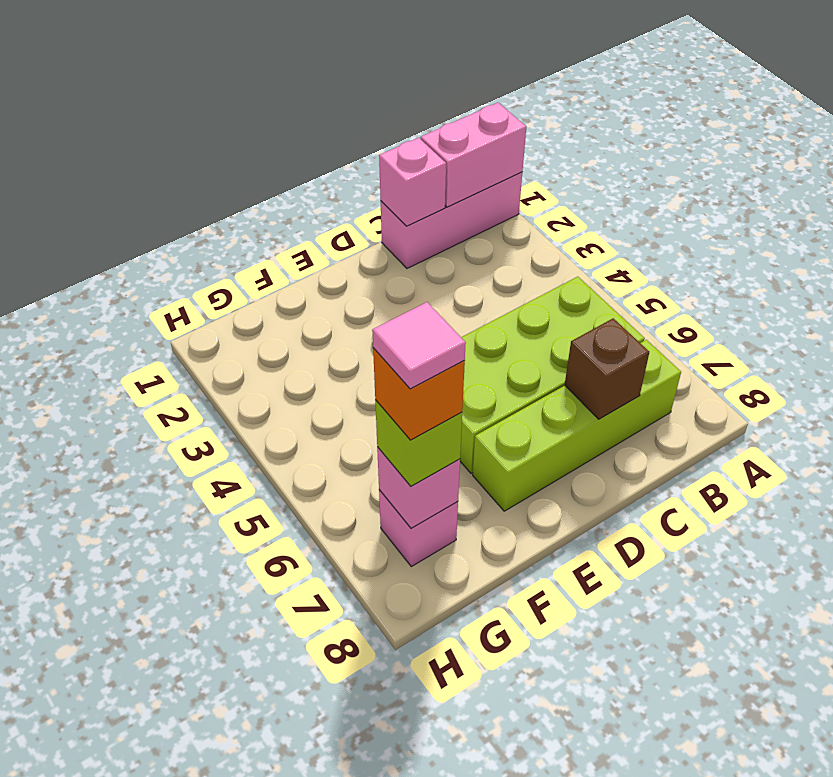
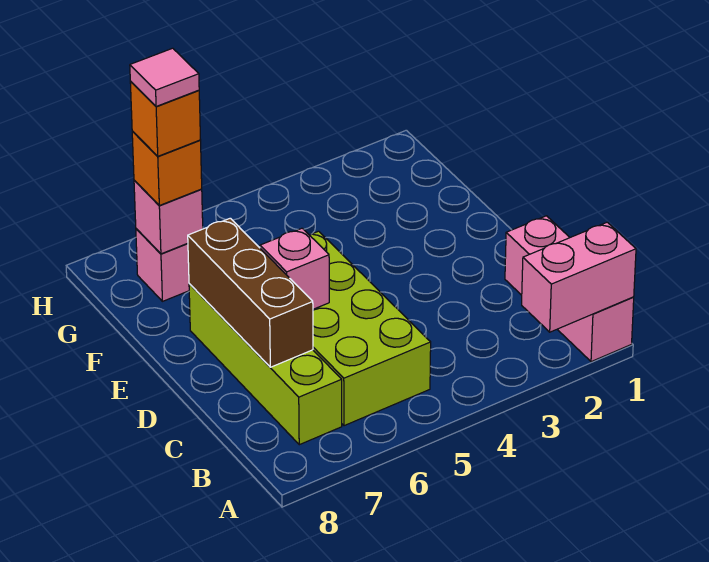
pink brick A1:B1 level 2 -> pink brick A1:A2 level 2
pink brick C1 level 2 -> pink brick D6 level 2
brown brick C7 level 2 -> brown brick C7:E7 level 2
lime brick G7 level 3 -> orange brick G7 level 3

